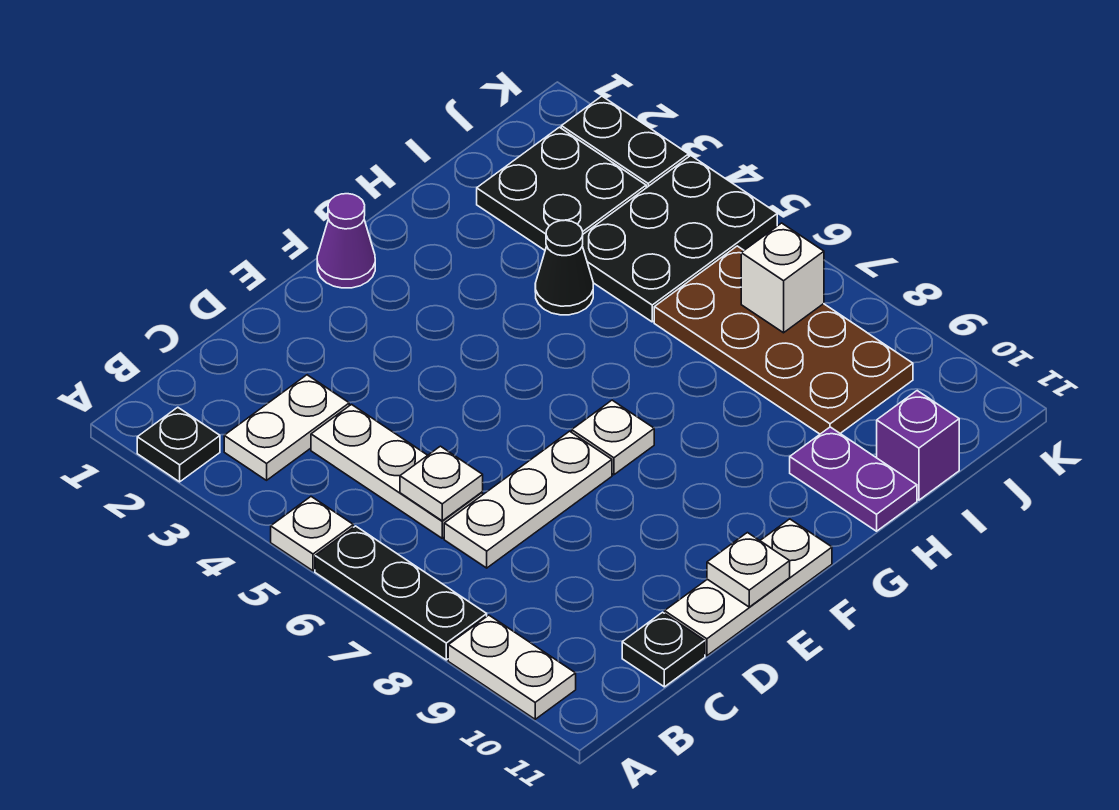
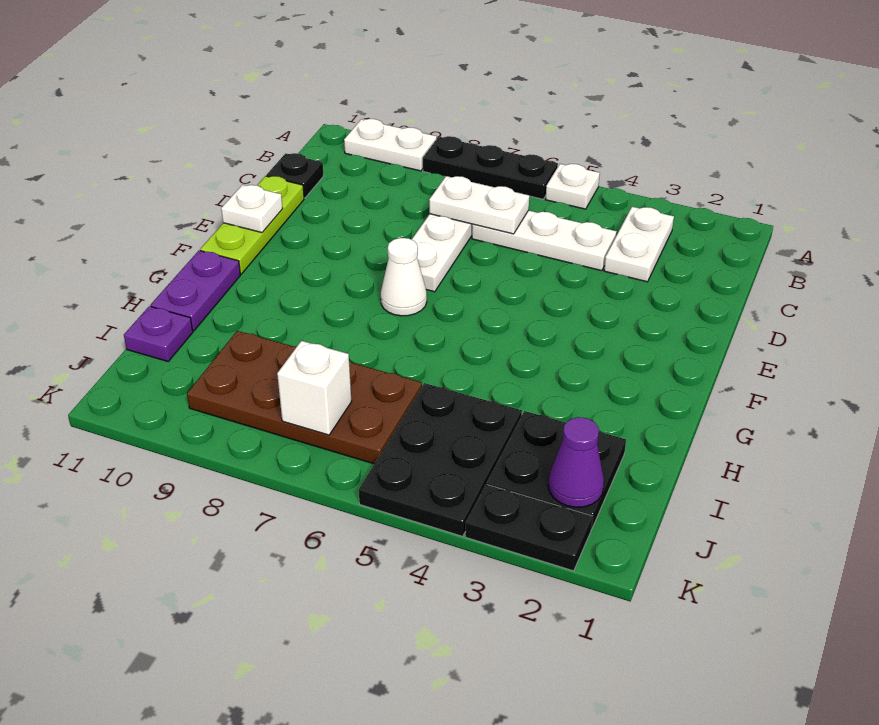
black plate A2 level 1 -> none
white plate C6 level 2 -> white plate C6:C7 level 2
white plate D11:F11 level 1 -> lime plate D11:F11 level 1
purple cone F1 level 1 -> purple cone J2 level 2
white plate F7 level 1 -> white cone F7 level 1
black cone H4 level 1 -> none
purple plate H10:H11 level 1 -> purple plate G11:H11 level 1
purple brick I11 level 1 -> purple plate I11 level 1

